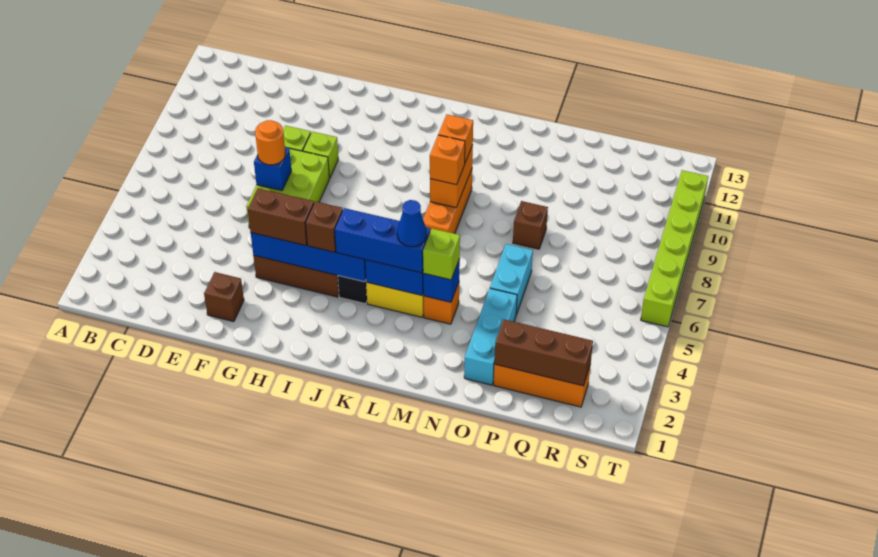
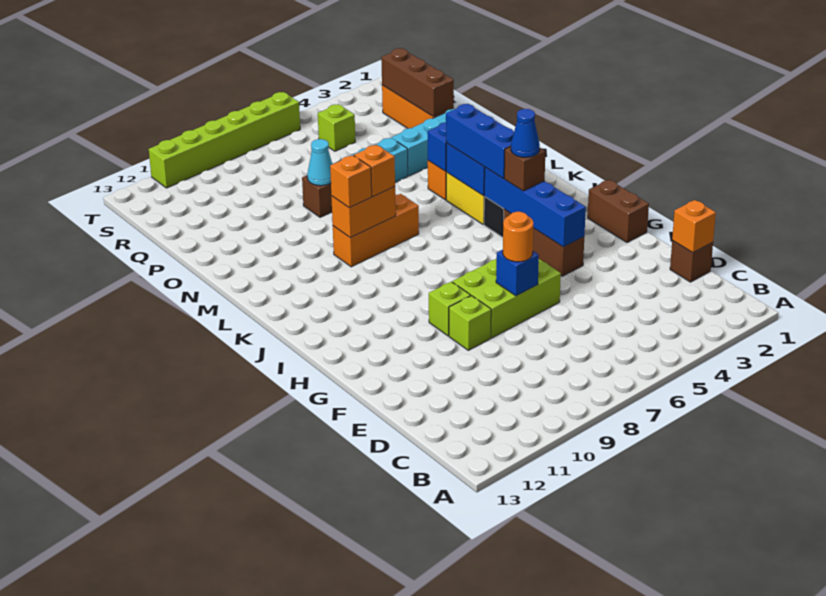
none -> orange brick D1 level 2
brown brick F2 level 1 -> brown brick D1 level 1
brown brick G4:H4 level 3 -> brown brick G1:H1 level 1
blue cone L4 level 4 -> blue cone I4 level 4
lime brick M4 level 3 -> lime brick R5 level 1
none -> cyan cone O8 level 2

